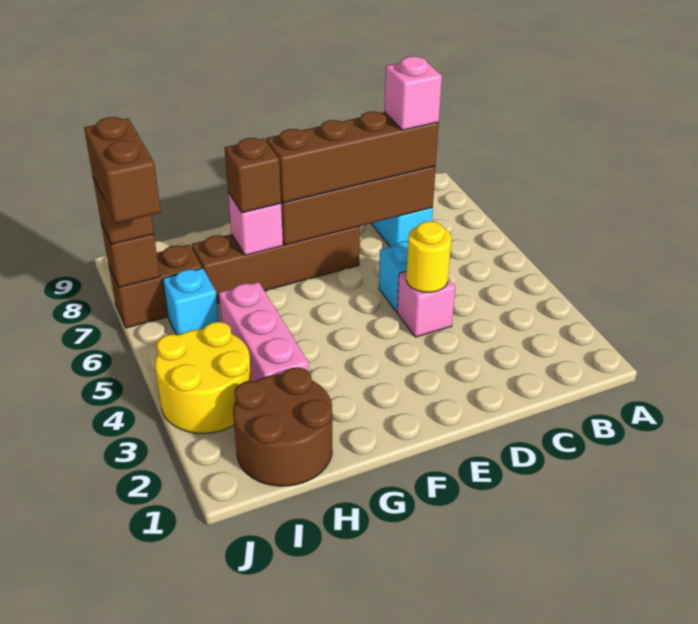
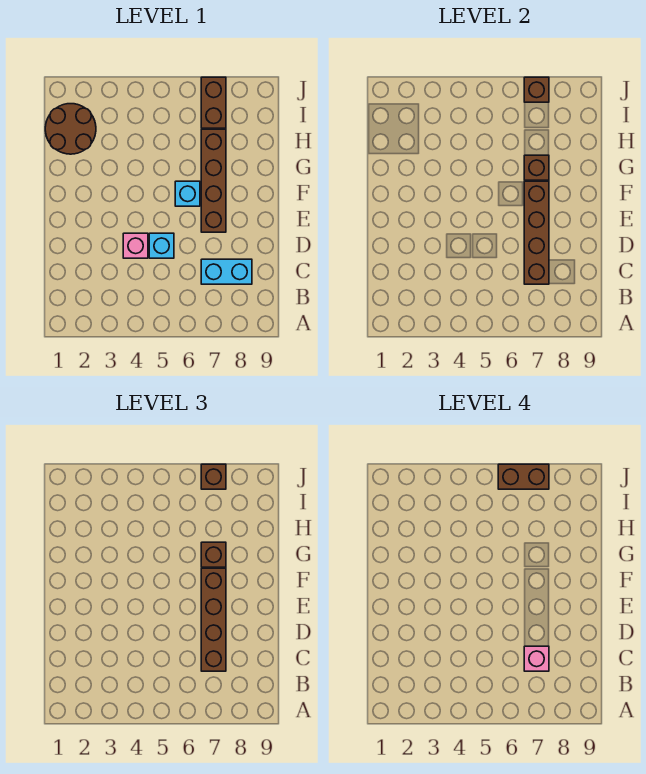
yellow round brick D4 level 2 -> none
pink brick G7 level 2 -> brown brick G7 level 2
pink brick H3:H5 level 1 -> none
yellow round brick I3:J4 level 1 -> none
cyan brick I6 level 1 -> cyan brick F6 level 1

